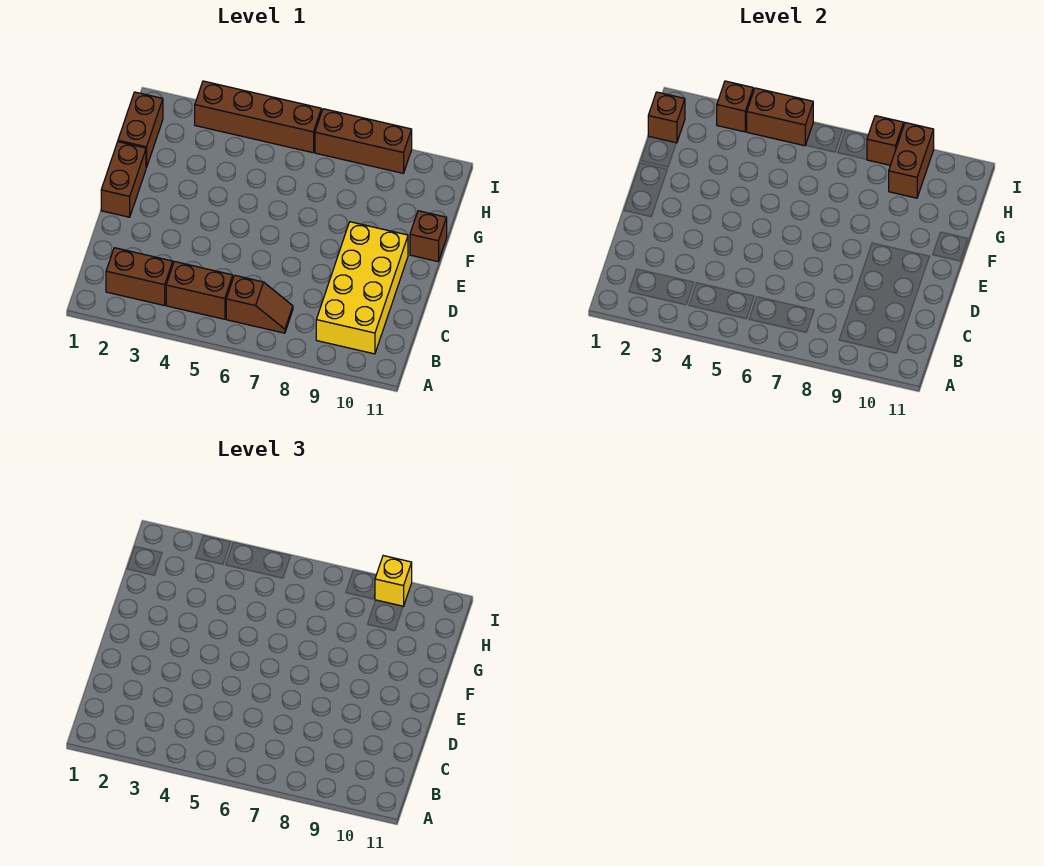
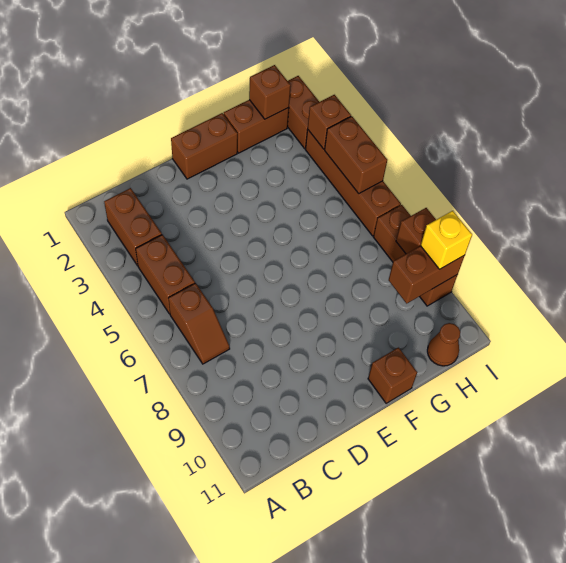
yellow brick B9:E10 level 1 -> none
none -> brown cone H11 level 1
none -> brown brick I1:I2 level 1

